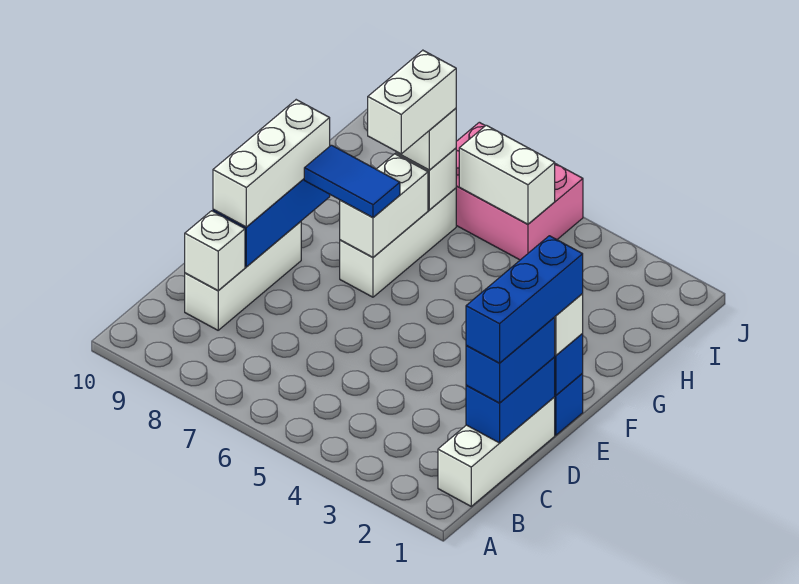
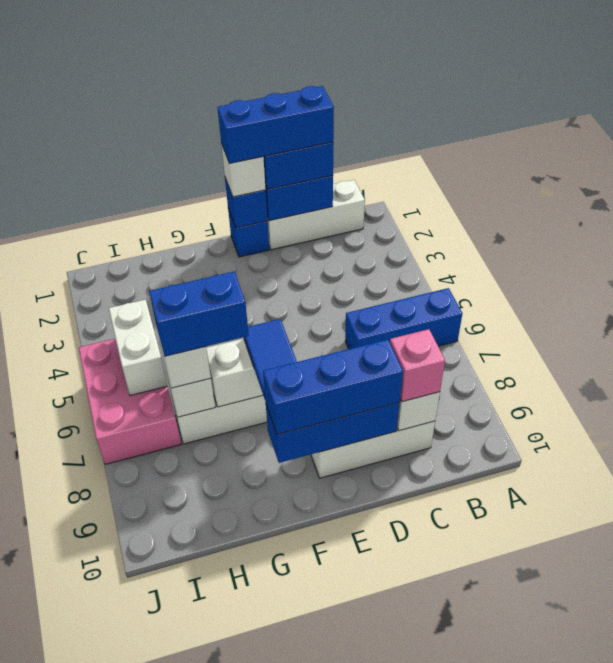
none -> blue brick A6:C6 level 1
none -> pink brick C9 level 3
white brick D9:F9 level 3 -> blue brick D9:F9 level 3
white brick G7:H7 level 4 -> blue brick G7:H7 level 4

